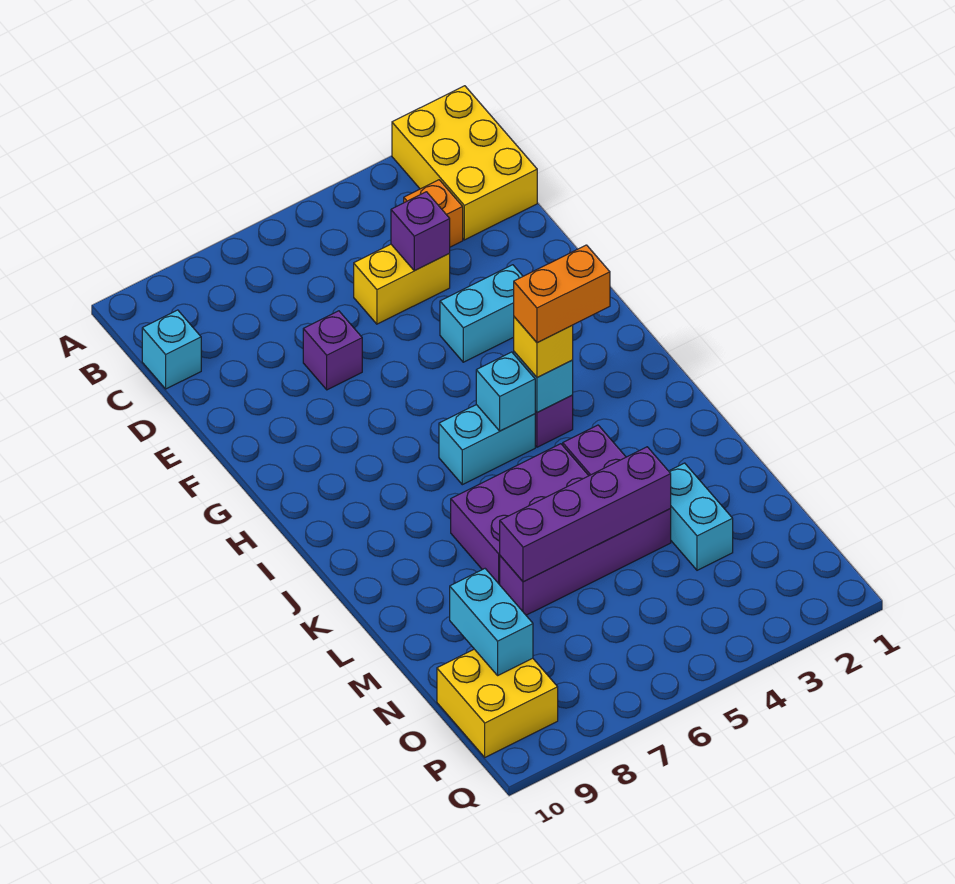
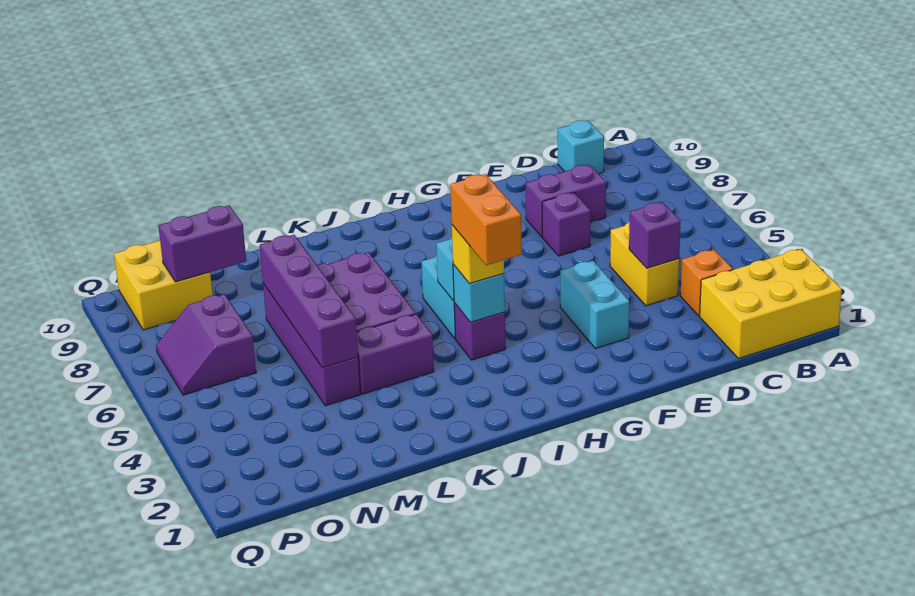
none -> purple brick D8:E8 level 1
cyan brick M3:N3 level 1 -> none
cyan brick N9:O9 level 2 -> purple brick N9:O9 level 2
none -> purple slope O6:P7 level 1 top O

